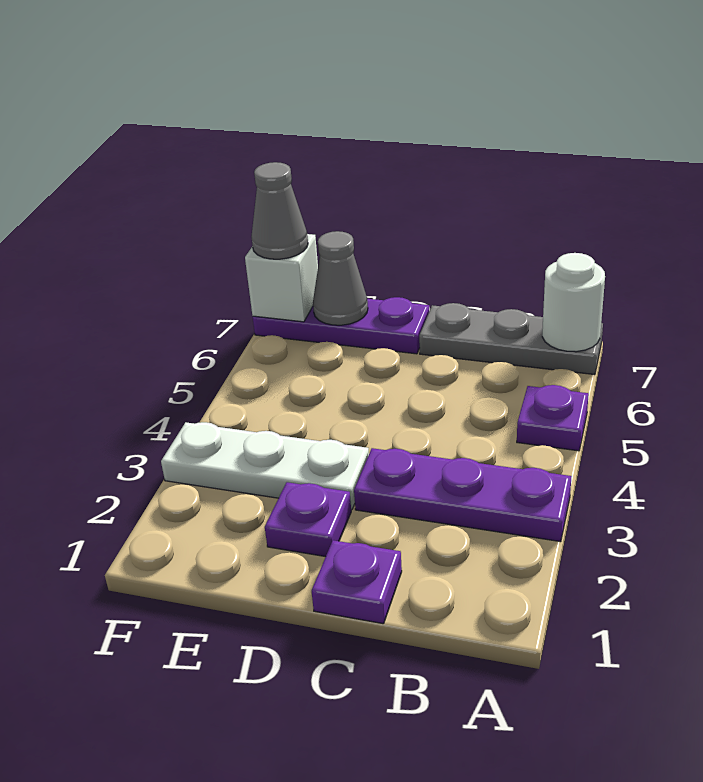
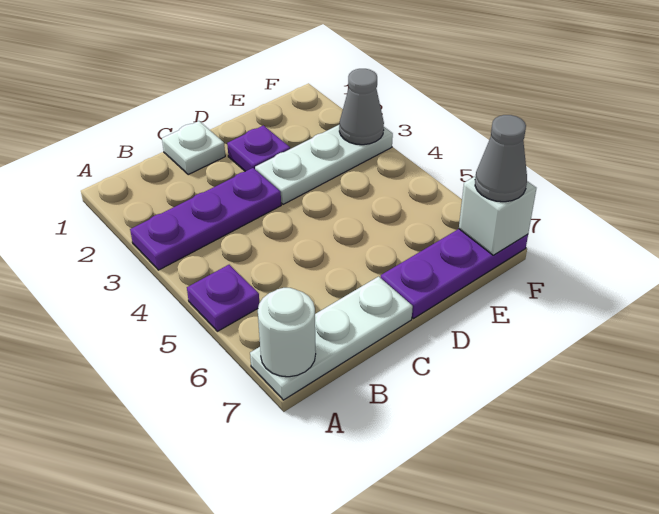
grey plate A7:C7 level 1 -> white plate A7:C7 level 1
purple plate C1 level 1 -> white plate C1 level 1
grey cone E7 level 2 -> grey cone F3 level 2

